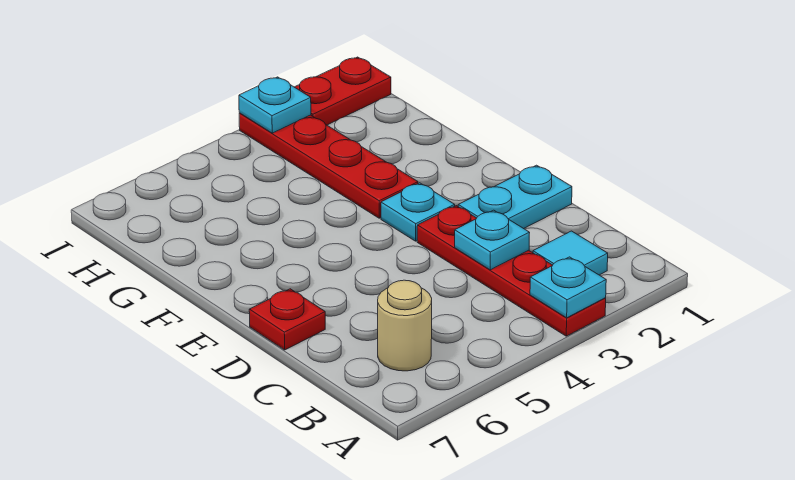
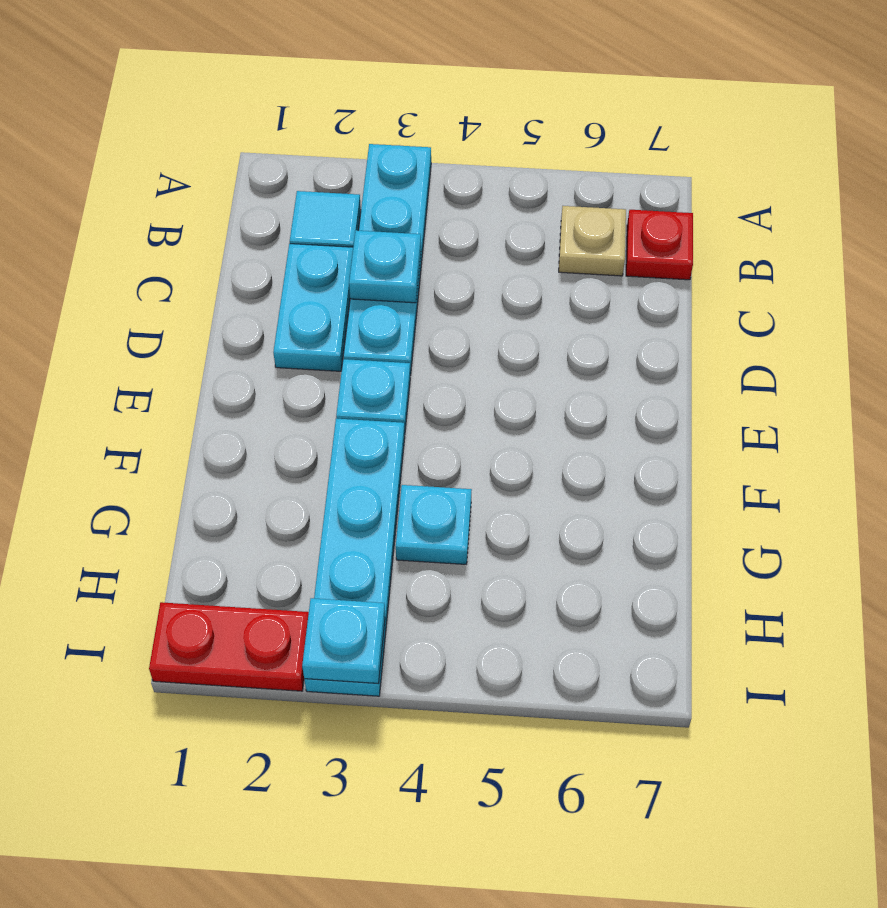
red plate A3:D3 level 1 -> cyan plate A3:D3 level 1
cyan plate A3 level 2 -> cyan plate G4 level 1
tan round brick B6 level 1 -> tan plate B6 level 1
cyan plate D1:D2 level 1 -> cyan plate C2:D2 level 1
red plate D7 level 1 -> red plate B7 level 1
red plate F3:I3 level 1 -> cyan plate F3:I3 level 1

